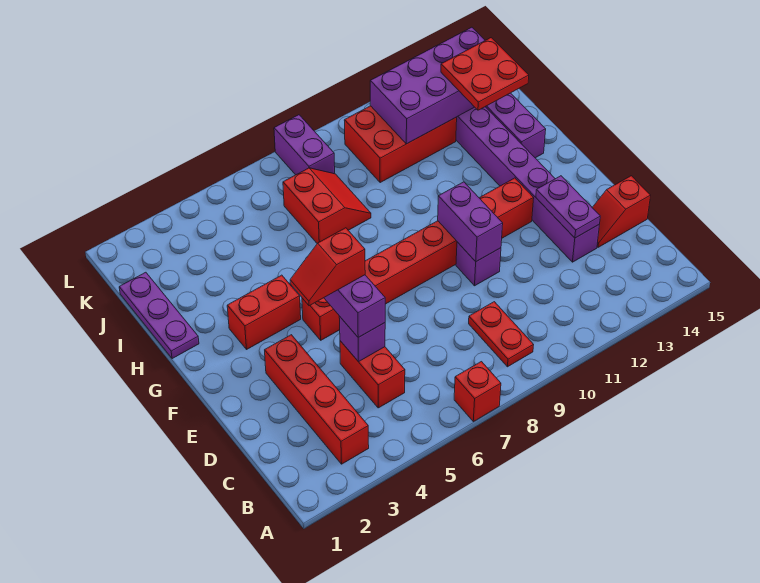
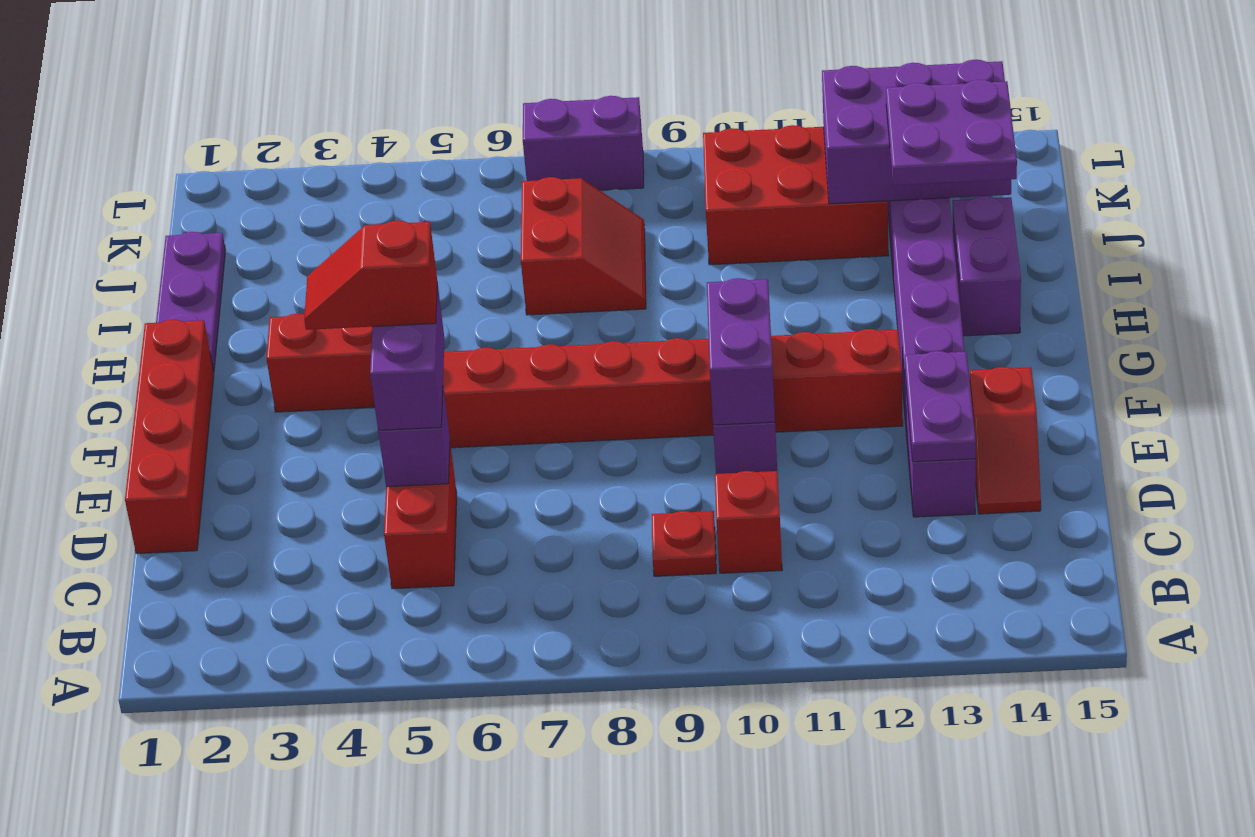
red brick A7 level 1 -> red brick C10 level 1
red brick B3:E3 level 1 -> red brick D1:G1 level 1
red plate B9:C9 level 1 -> red plate C9 level 1
red slope D14:D15 level 1 top 15 -> red slope D14:E14 level 1 top E
red plate I13:J14 level 3 -> purple plate I13:J14 level 3
purple brick J11:K14 level 2 -> purple brick J12:K14 level 2
purple brick K8:L8 level 1 -> purple brick L7:L8 level 1

